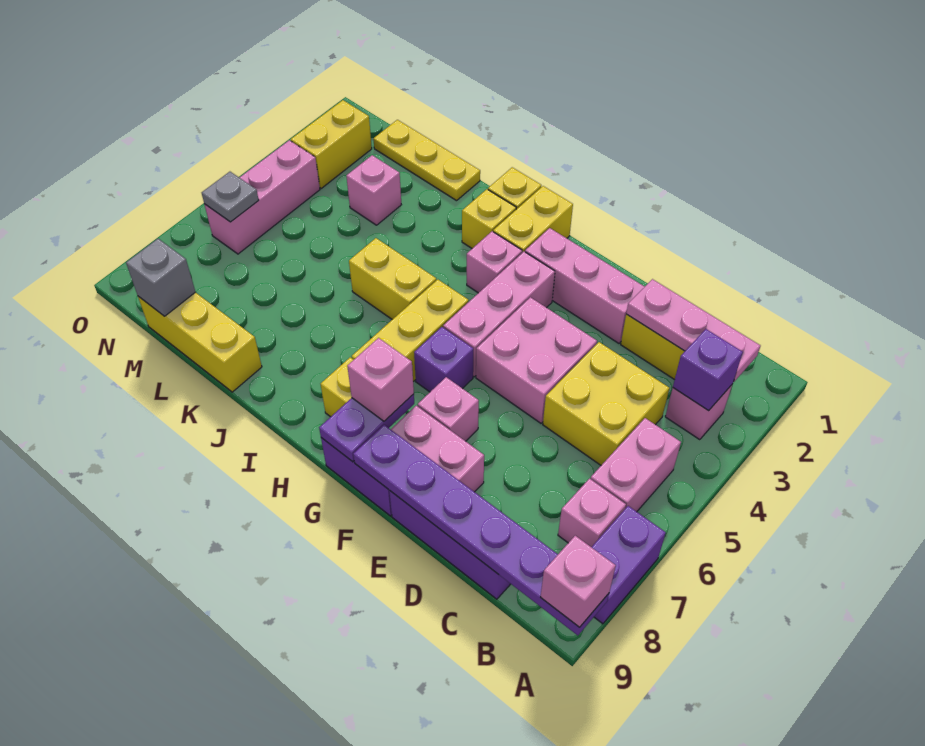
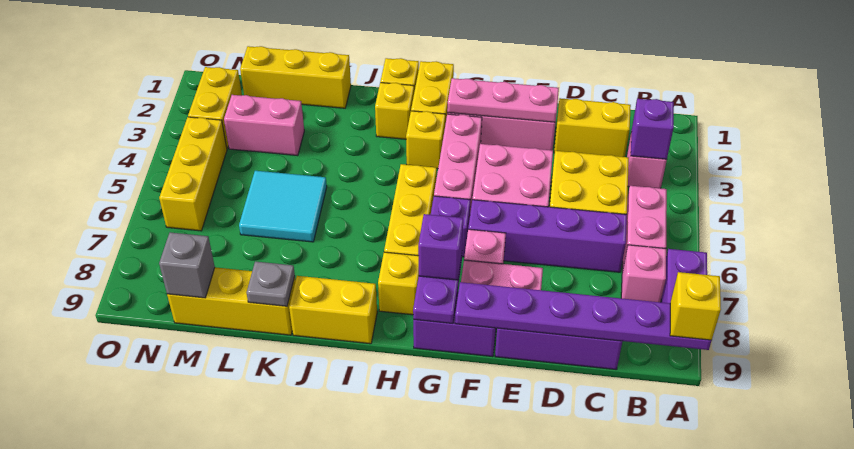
pink brick A9 level 3 -> yellow brick A9 level 3
pink plate B2:D2 level 2 -> pink plate E2:G2 level 2
none -> purple brick C6:F6 level 1
pink brick G8 level 3 -> purple brick G8 level 3
pink brick H3 level 1 -> yellow brick H3 level 1
yellow brick I5:J5 level 1 -> yellow brick I9:J9 level 1
yellow plate K1:M1 level 1 -> yellow brick K1:M1 level 1
none -> cyan tile K5:L6 level 1
pink brick L3 level 1 -> pink brick L3:M3 level 1
pink brick N4:N6 level 1 -> yellow brick N4:N6 level 1
grey plate N6 level 2 -> grey plate K9 level 2

